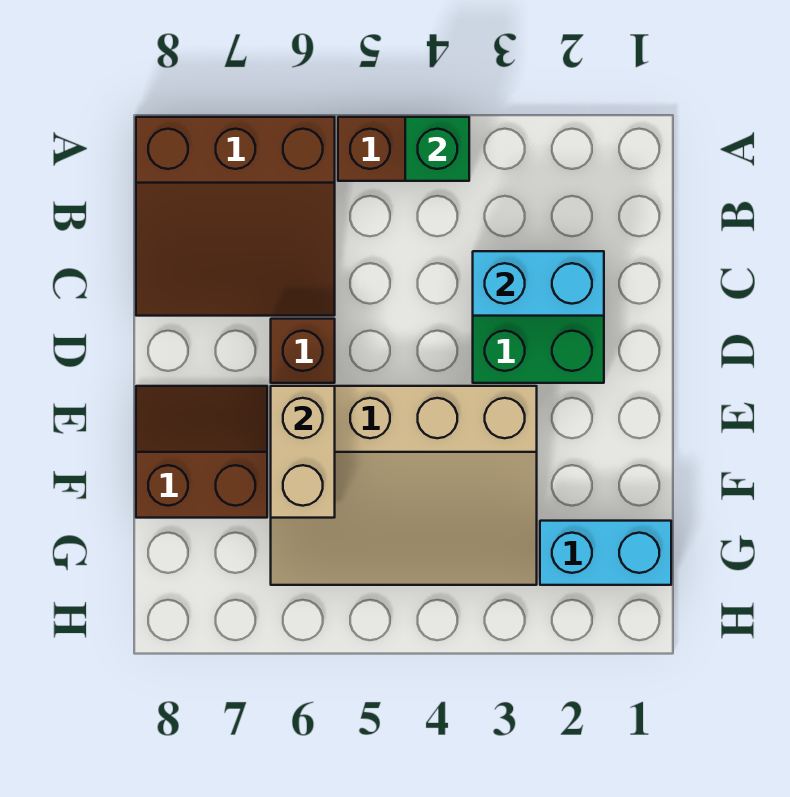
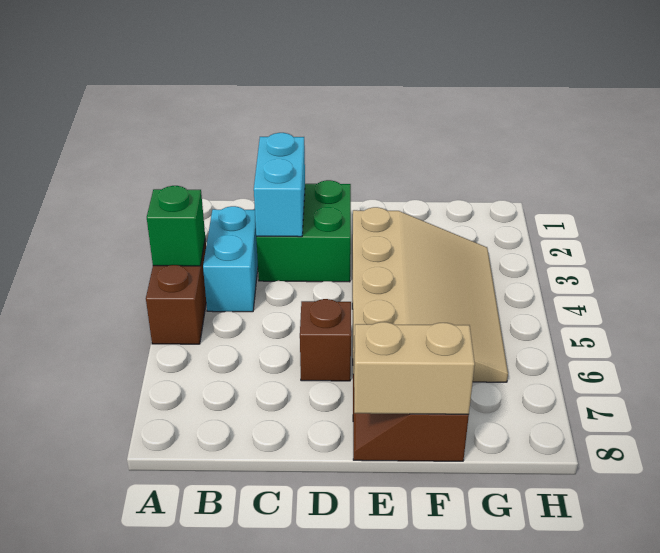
brown slope A6:C8 level 1 top A -> none
tan brick E6:F6 level 2 -> tan brick E8:F8 level 2
cyan brick G1:G2 level 1 -> cyan brick B3:B4 level 1

